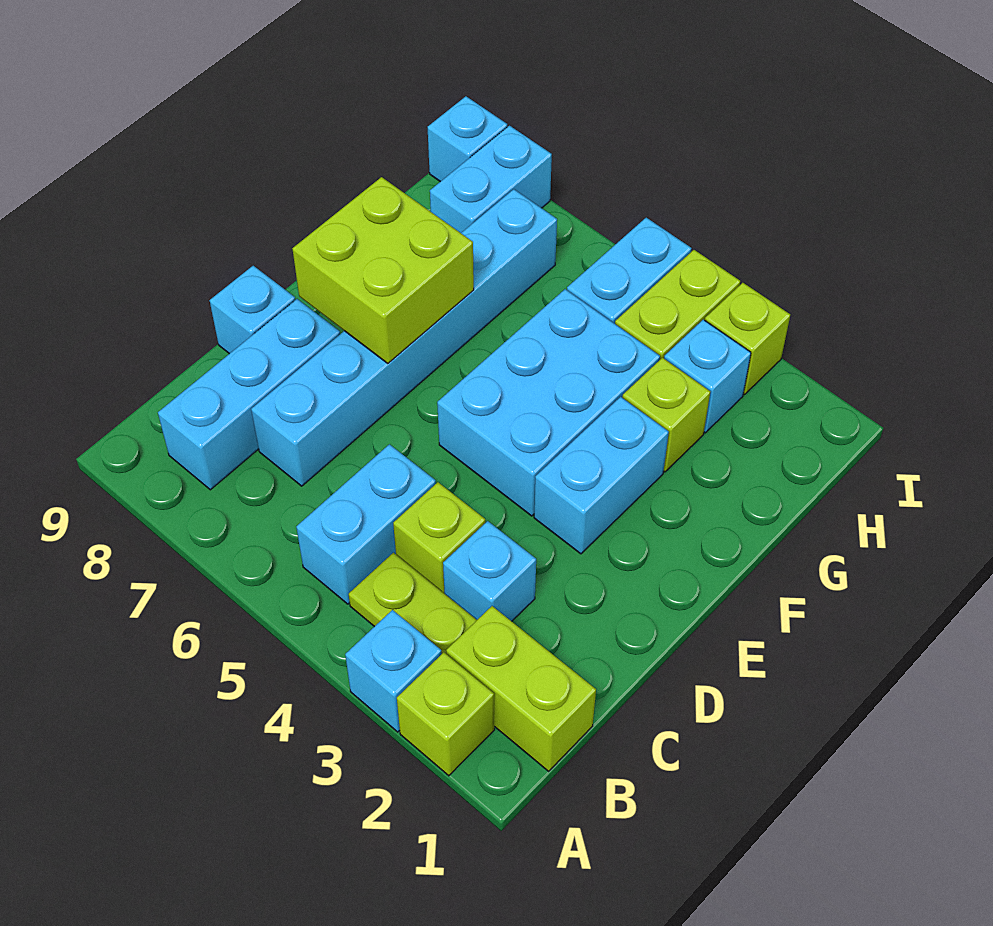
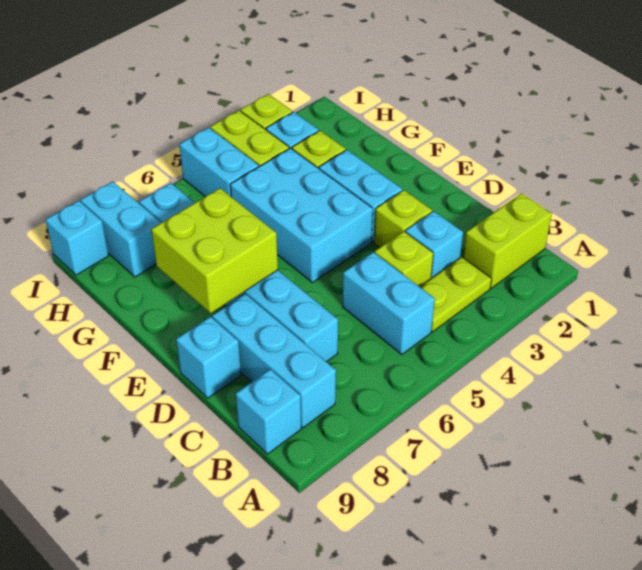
lime brick A2 level 1 -> lime brick D3 level 1
cyan brick A3 level 1 -> cyan brick B9 level 1

